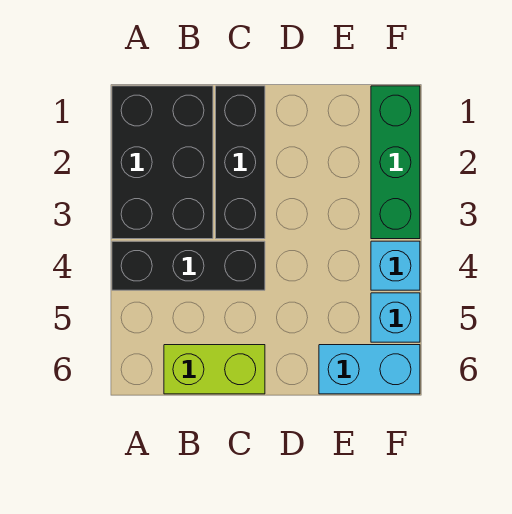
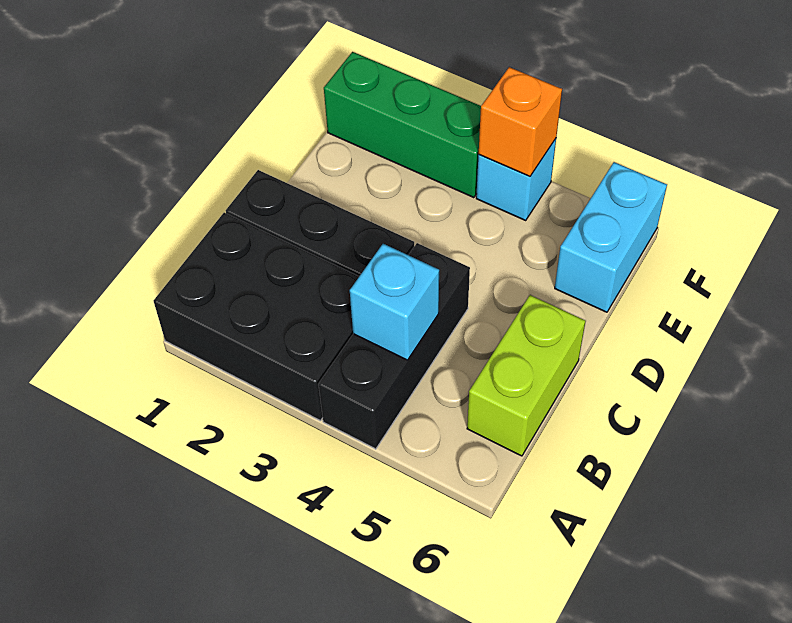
none -> orange brick F4 level 2
cyan brick F5 level 1 -> cyan brick B4 level 2

